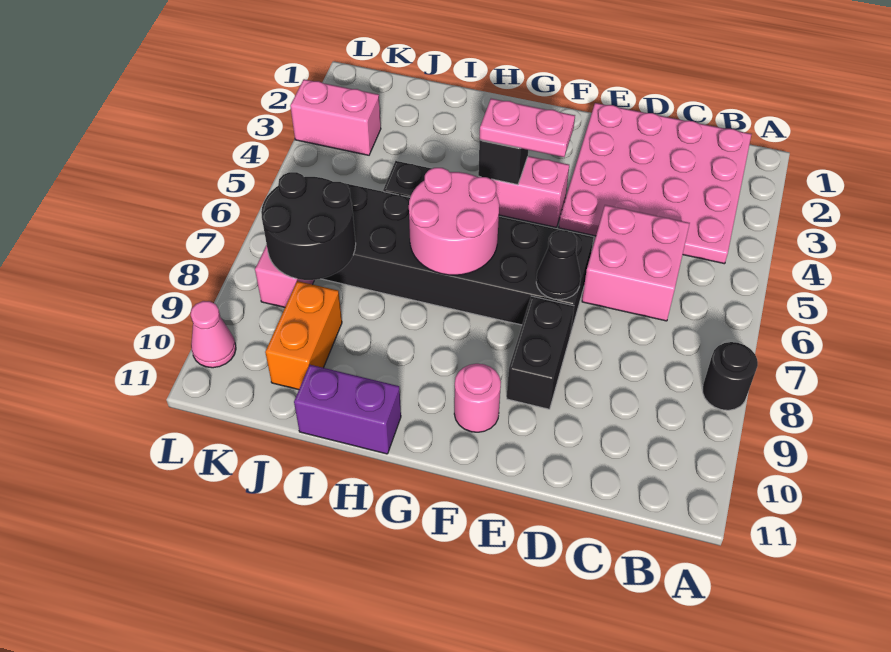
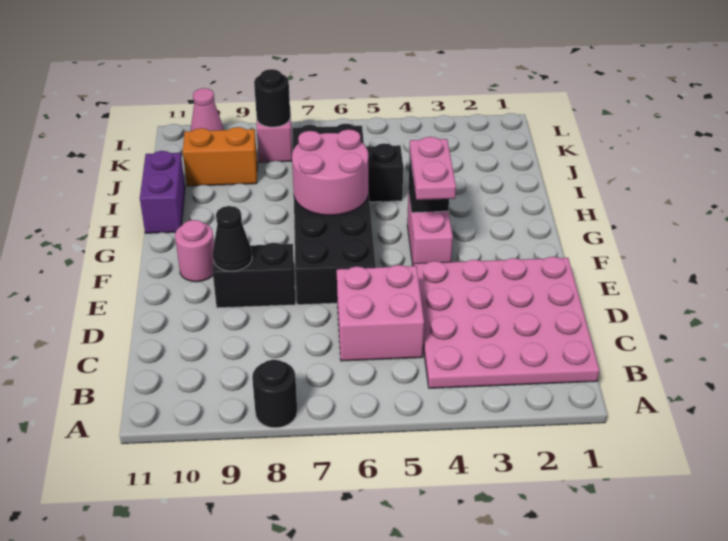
black cone E7 level 2 -> black cone E9 level 2
black round brick J7:K8 level 2 -> black round brick K8 level 2
pink brick K3:L3 level 1 -> none

